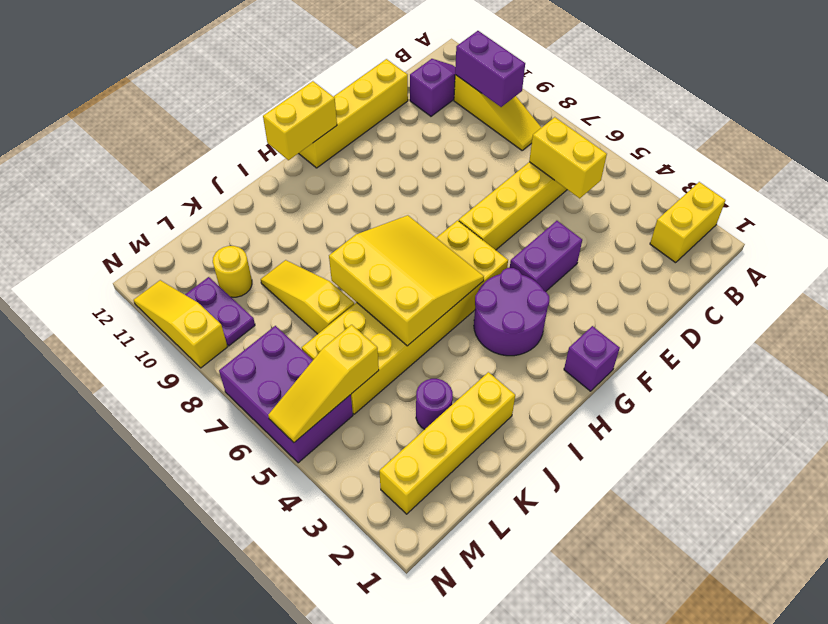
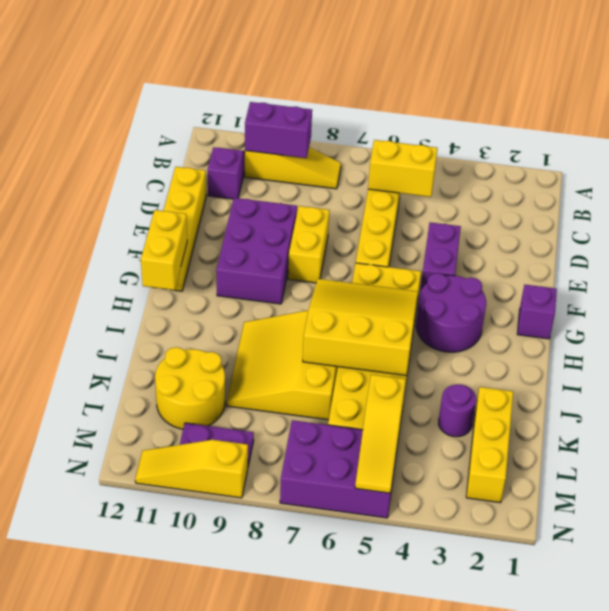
yellow brick A2:B2 level 1 -> yellow brick E8:F8 level 1
none -> purple brick E9:G10 level 1
yellow brick J2:M2 level 1 -> yellow brick K2:M2 level 1
yellow slope K7:K9 level 1 top 7 -> yellow slope I7:K9 level 1 top 7
yellow round brick L10 level 1 -> yellow round brick K10:L11 level 1

